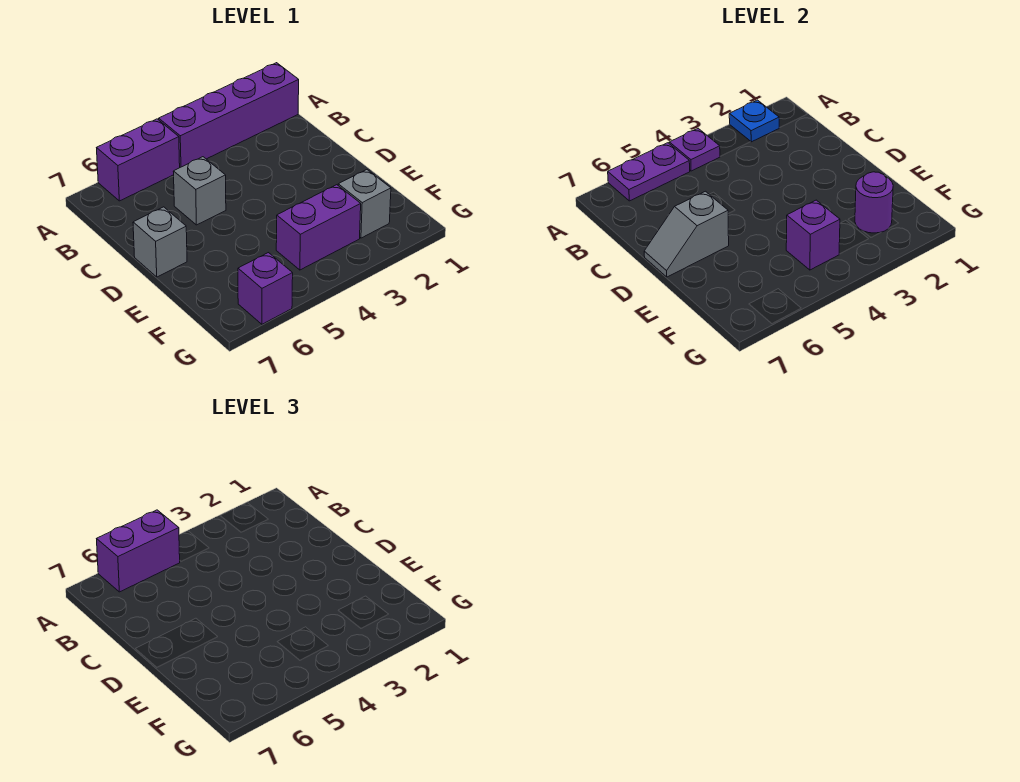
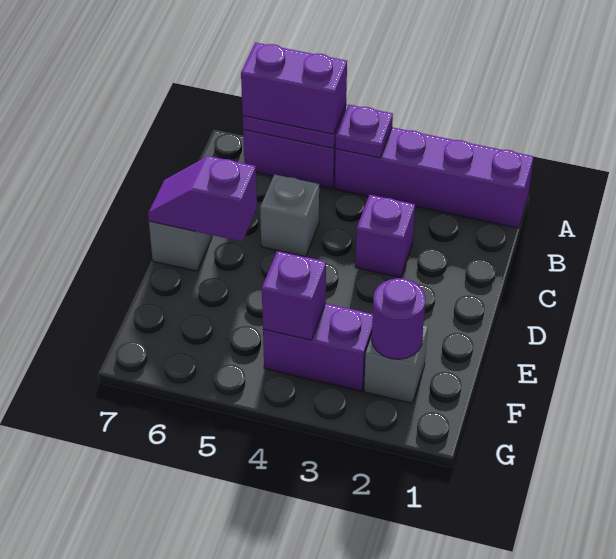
blue plate A2 level 2 -> none
grey slope D6:D7 level 2 top 6 -> purple slope D6:D7 level 2 top 6
purple brick G6 level 1 -> purple brick C3 level 1

